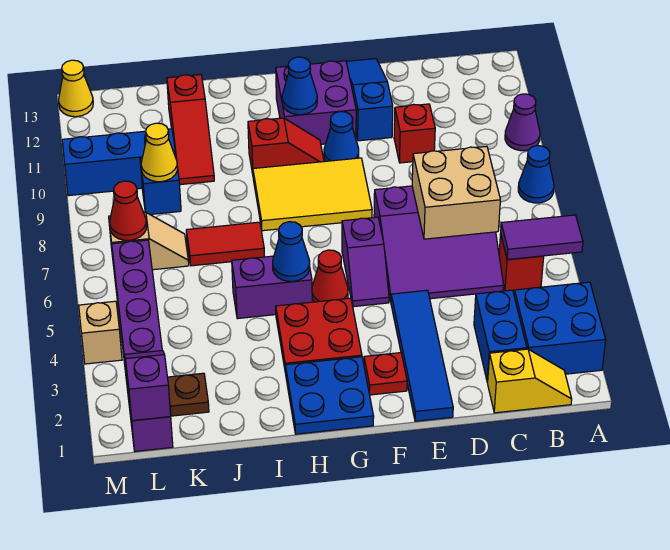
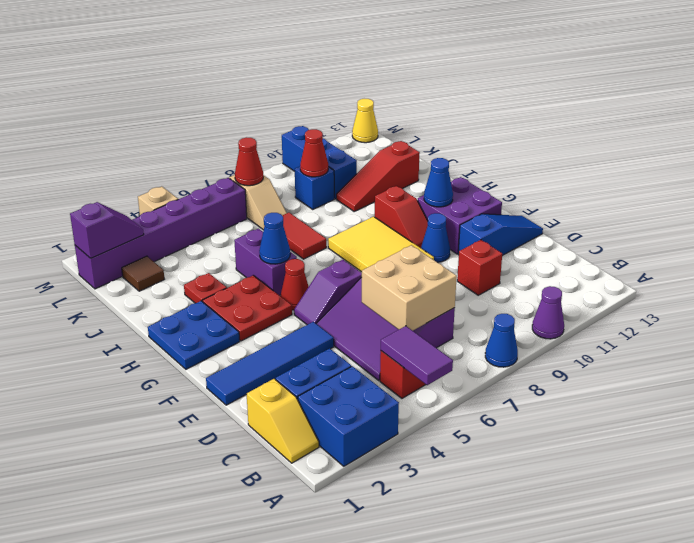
red plate F2 level 1 -> red plate I3 level 1
brown plate K2 level 1 -> brown tile K2 level 1
yellow cone K9 level 2 -> red cone K9 level 2

